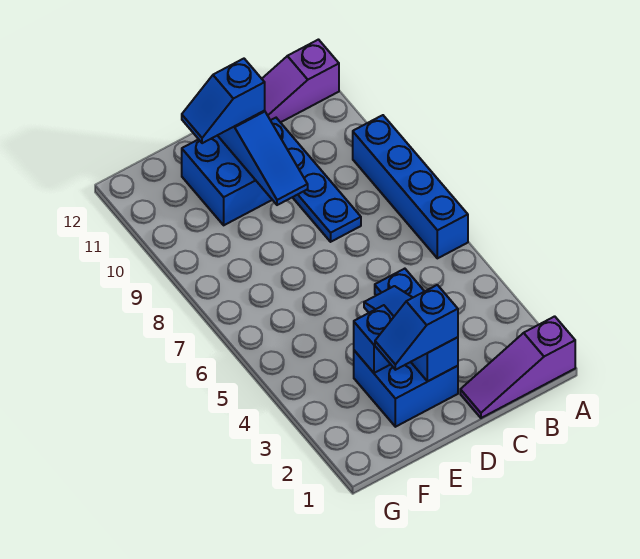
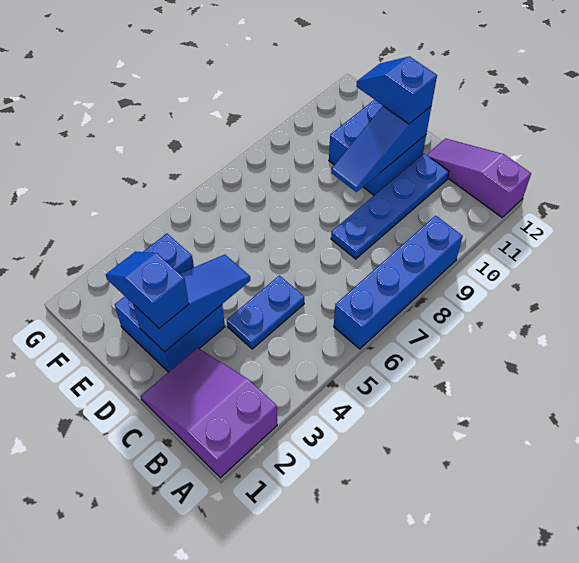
purple slope A1:C1 level 1 top A -> purple slope A1:C2 level 1 top A

